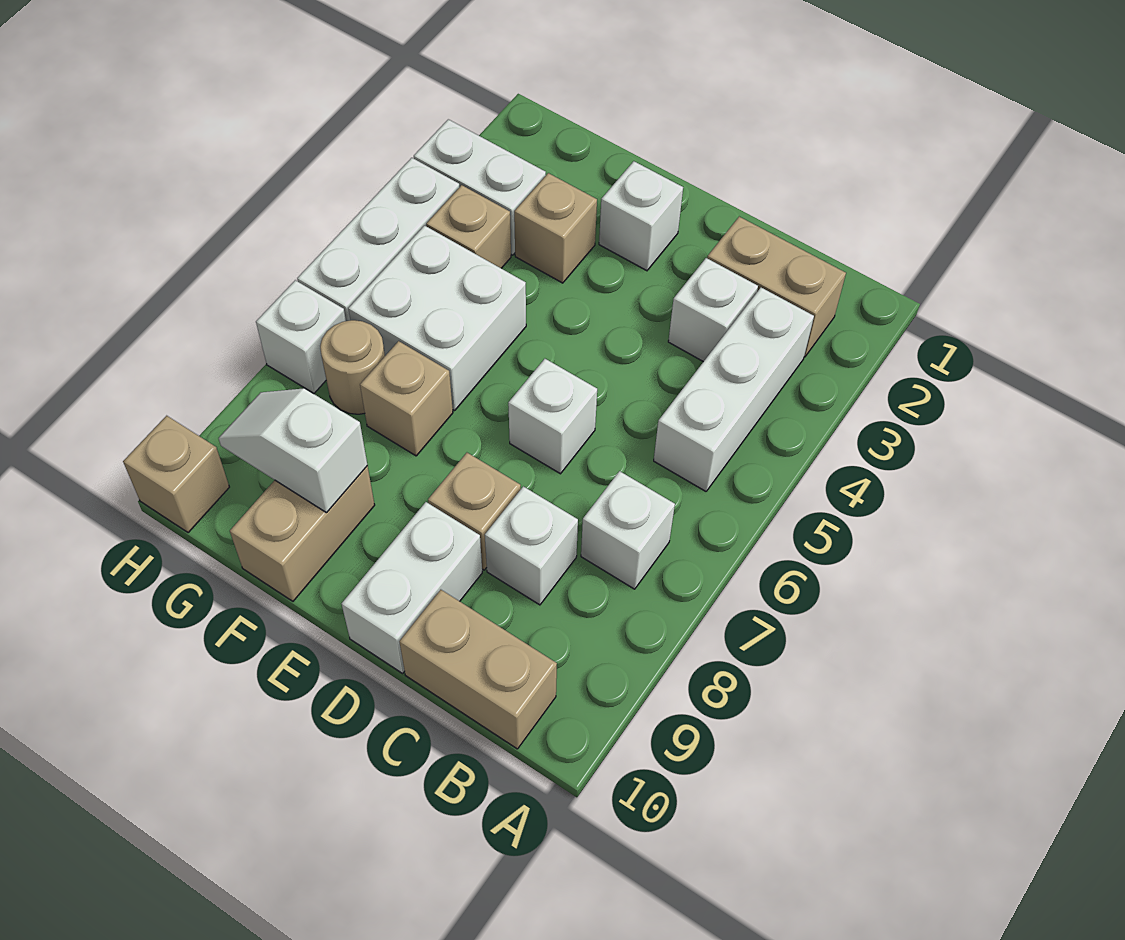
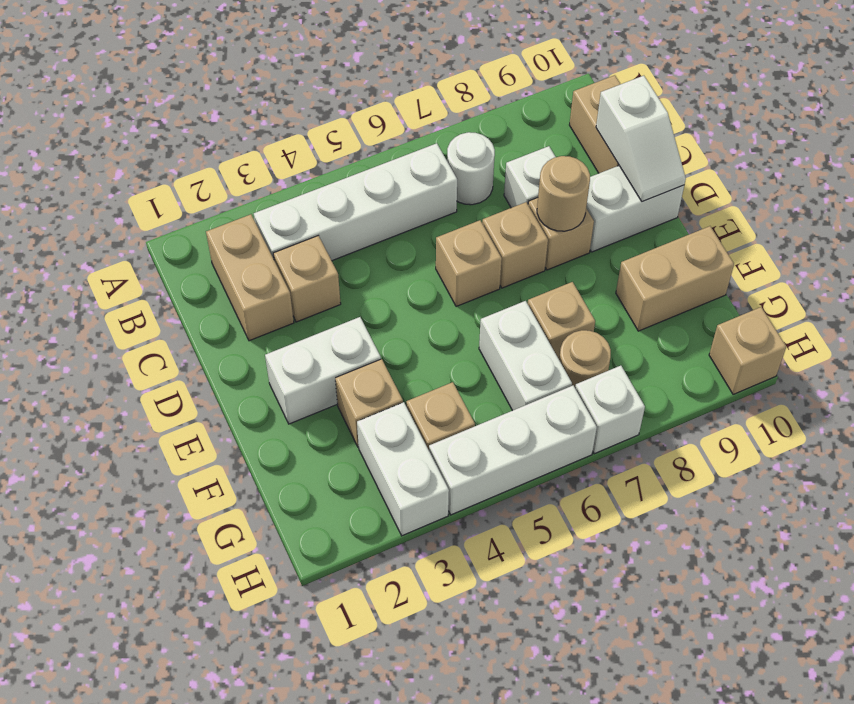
white brick B3:B5 level 1 -> white brick B3:B6 level 1
white brick B7 level 1 -> white round brick B7 level 1
white brick C3 level 1 -> tan brick C3 level 1
white brick D6 level 1 -> tan brick D6 level 1
none -> tan brick D7 level 1
none -> tan round brick D8 level 2
white brick E2 level 1 -> white brick E2:E3 level 1
white brick F5:G6 level 1 -> white brick F6:G6 level 1
white slope F9:G9 level 2 top F -> white slope C10:D10 level 2 top C

